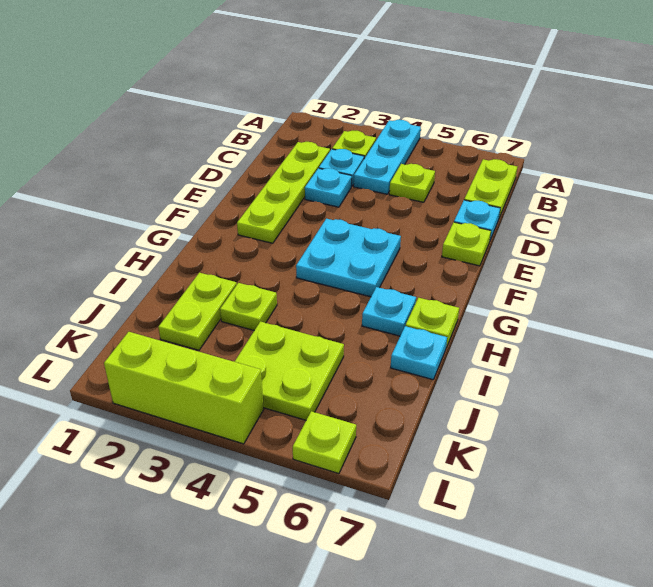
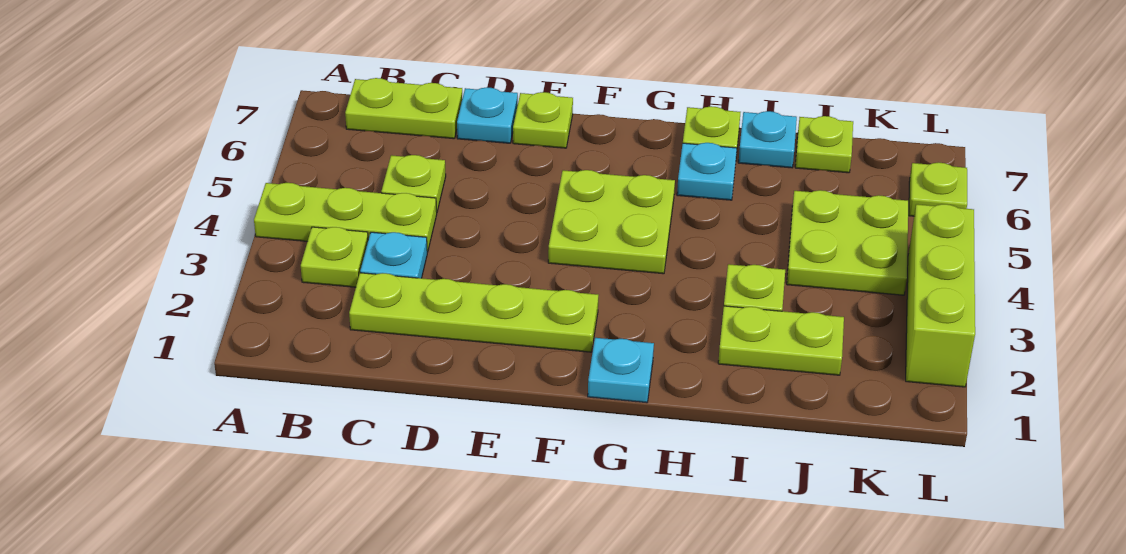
cyan plate A4:C4 level 1 -> lime plate A4:C4 level 1
cyan plate D3 level 1 -> cyan plate G1 level 1
cyan plate F4:G5 level 1 -> lime plate F4:G5 level 1
none -> lime plate J7 level 1

